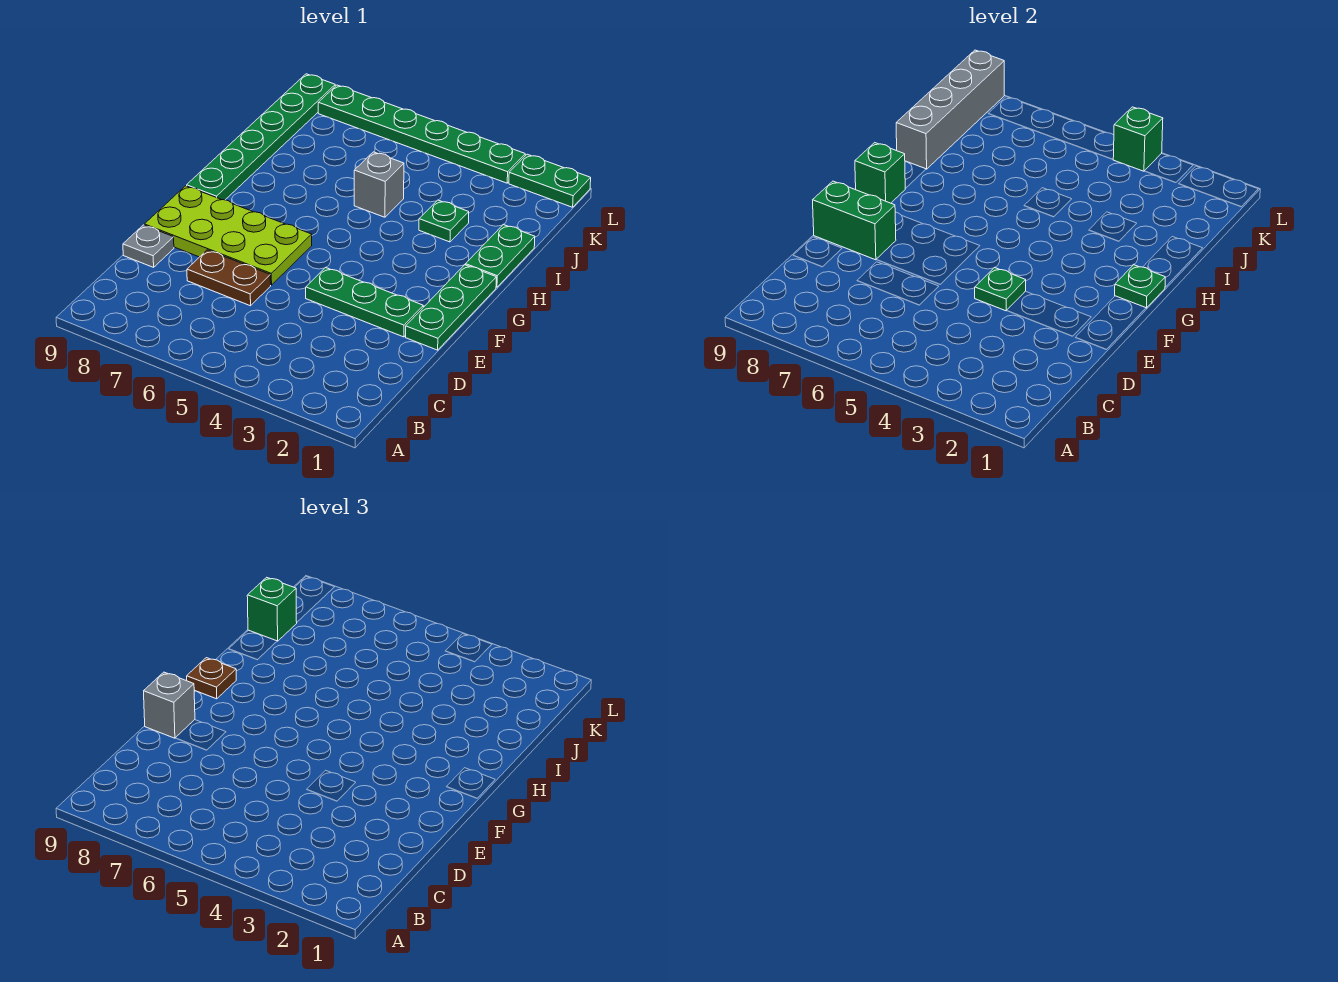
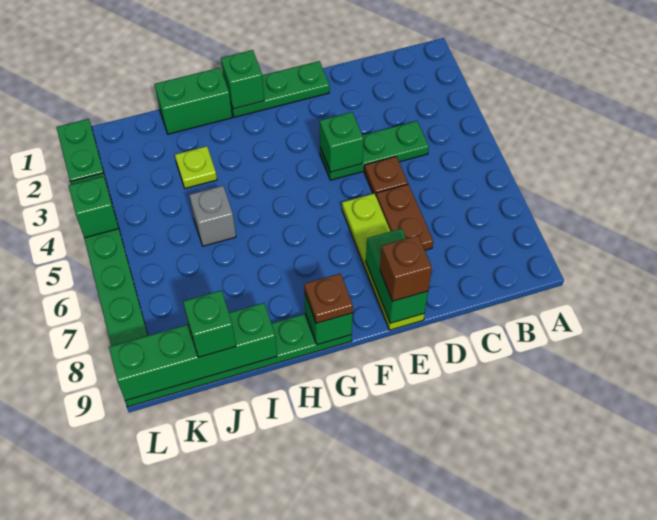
none -> brown plate D5 level 1
grey plate D9 level 1 -> none
green plate E2:E4 level 1 -> green plate C4:E4 level 1
green plate E4 level 2 -> green brick E4 level 2
lime plate E6:F9 level 1 -> lime plate E6:E9 level 1
grey brick E9 level 3 -> brown brick E9 level 3
green plate G1 level 2 -> green brick G1 level 2
green plate H1:I1 level 1 -> green brick H1:I1 level 1
green plate I3 level 1 -> lime plate I3 level 1
grey brick I9:L9 level 2 -> green brick I9:L9 level 2

